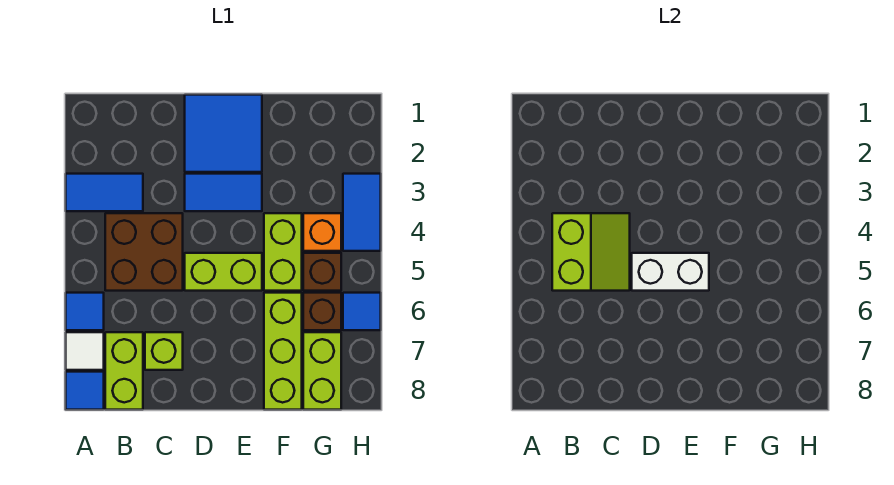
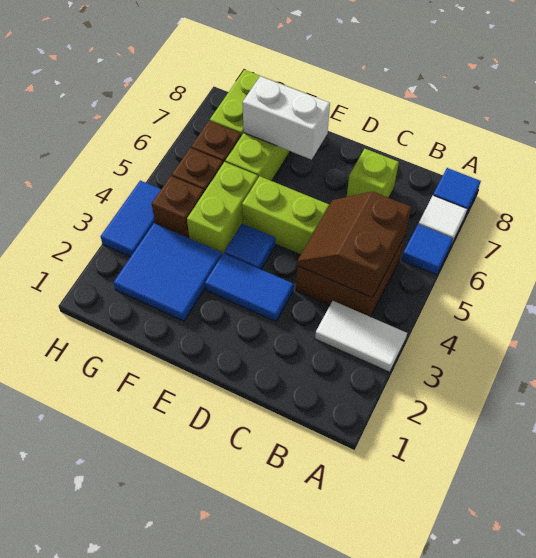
blue tile A3:B3 level 1 -> white tile A3:B3 level 1
lime slope B4:C5 level 2 top B -> brown slope B4:C5 level 2 top B
lime brick B7:B8 level 1 -> none
blue tile D1:E2 level 1 -> blue tile F2:G3 level 1
white brick D5:E5 level 2 -> white brick E7:F7 level 2
orange brick G4 level 1 -> brown brick G4 level 1
blue tile H6 level 1 -> blue tile E4 level 1

